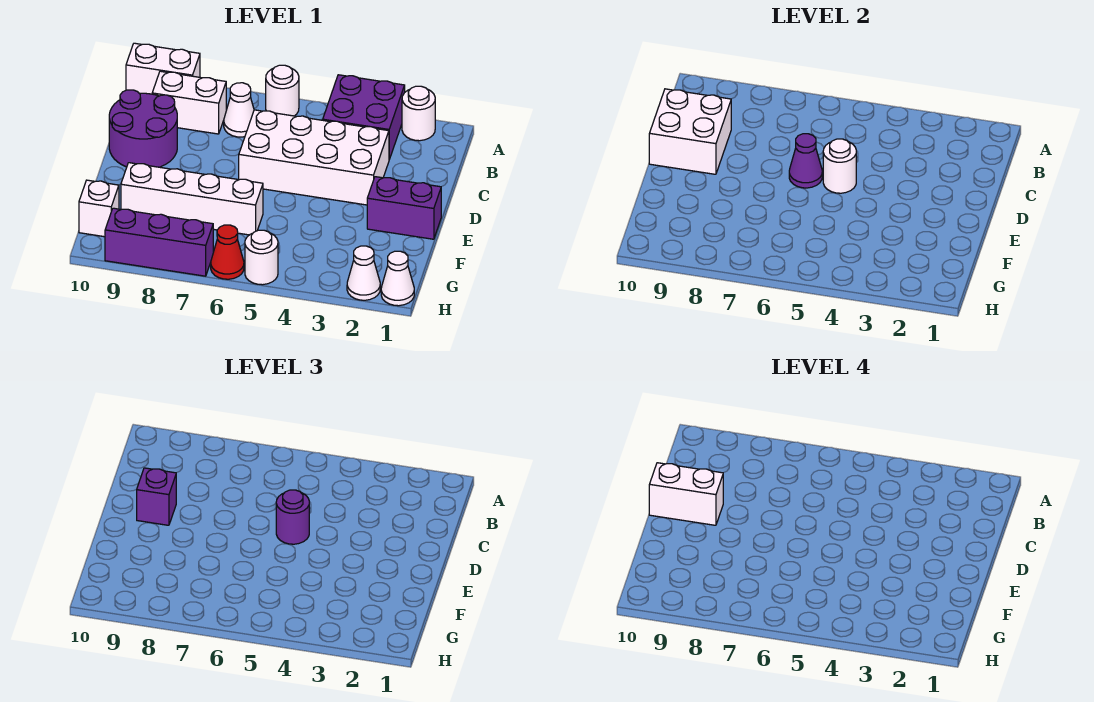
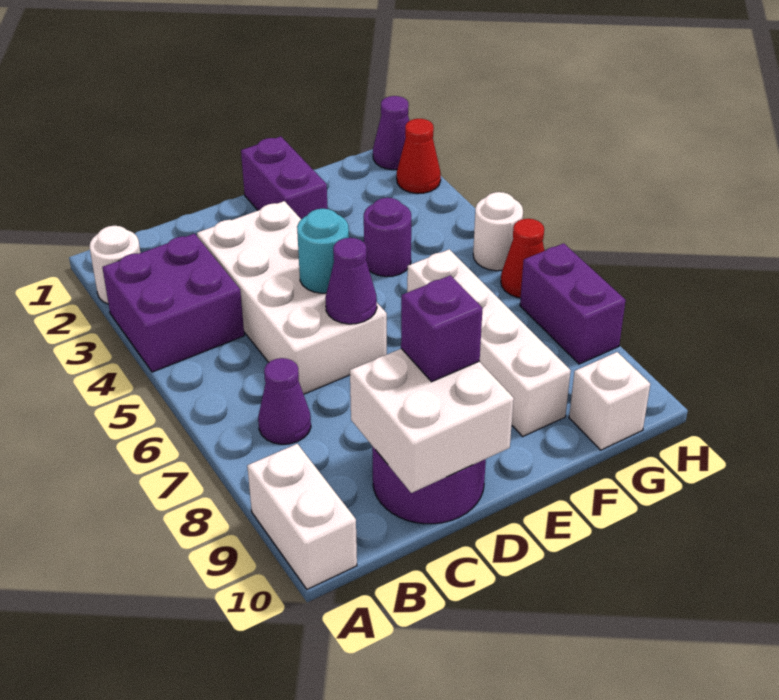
white round brick A6 level 1 -> none
white cone B7 level 1 -> purple cone B7 level 1
white brick B8:B9 level 1 -> none
white round brick D5 level 2 -> cyan round brick D5 level 2
purple round brick D5 level 3 -> purple round brick F4 level 1
white brick D9:D10 level 4 -> none
white cone H1 level 1 -> purple cone H1 level 1
white cone H2 level 1 -> red cone H2 level 1
purple brick H7:H9 level 1 -> purple brick H7:H8 level 1

